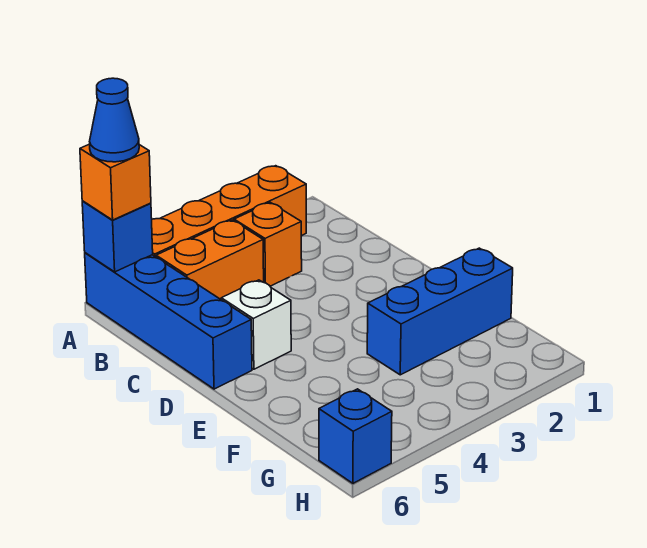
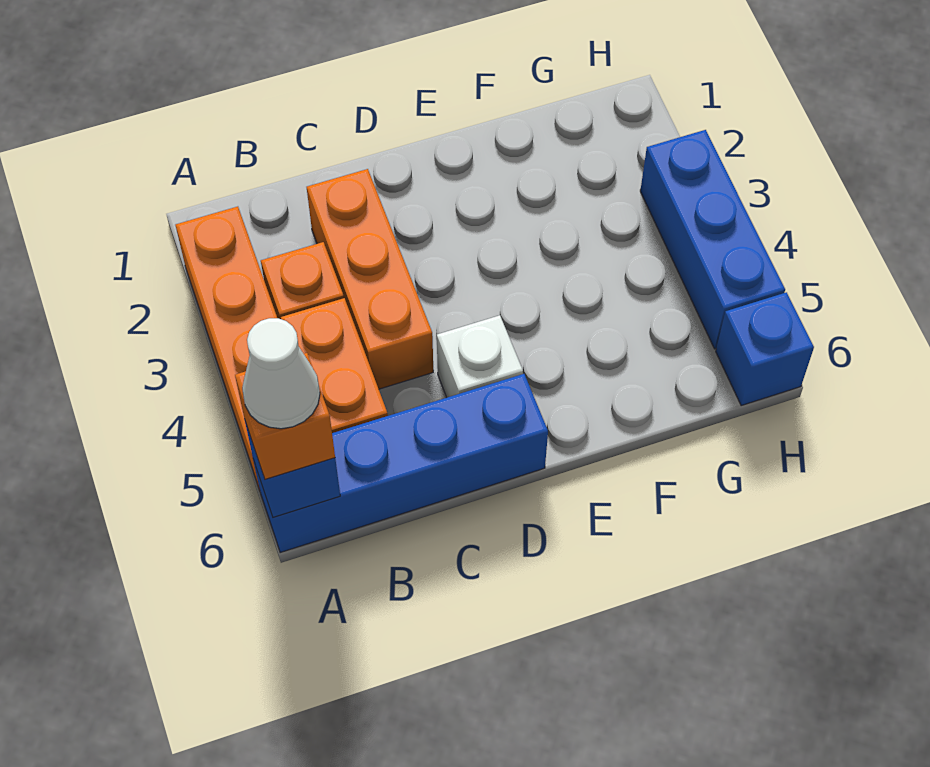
blue cone A6 level 4 -> white cone A6 level 4
none -> orange brick C2:C4 level 1
blue brick F1:F3 level 1 -> blue brick H3:H5 level 1

